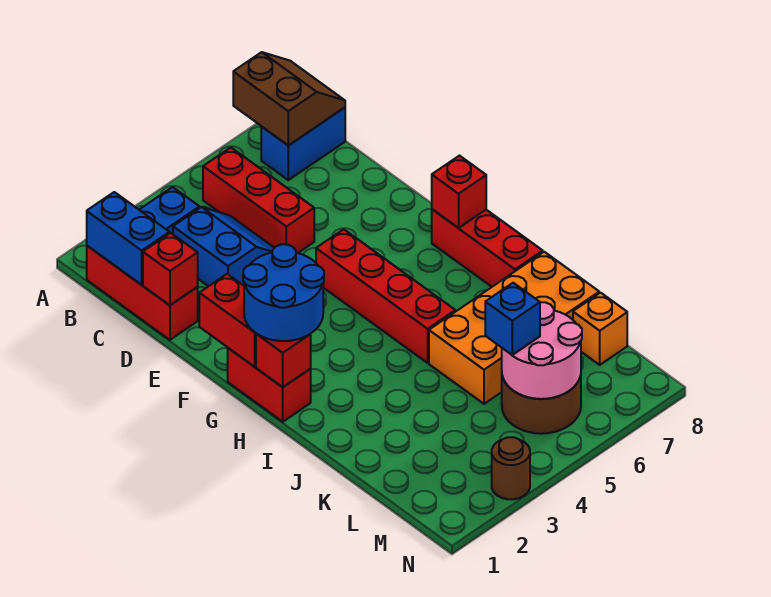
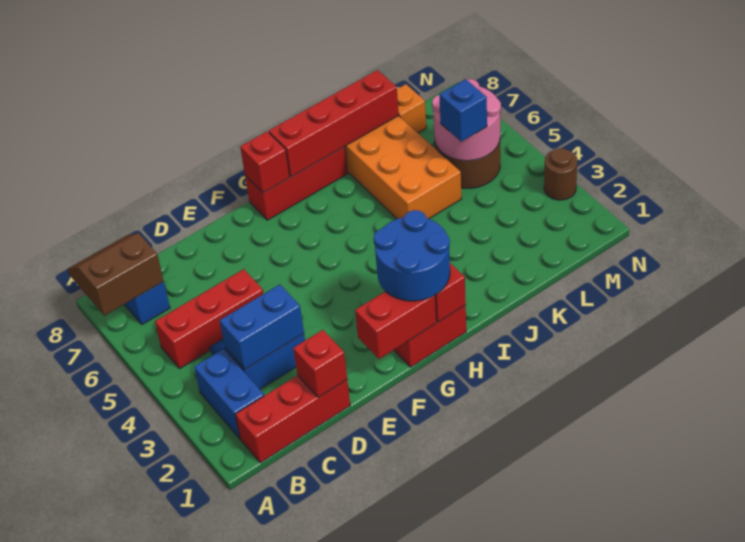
blue brick B1:C1 level 2 -> blue brick C3:D3 level 2
red brick F5:I5 level 1 -> red brick H8:K8 level 2

